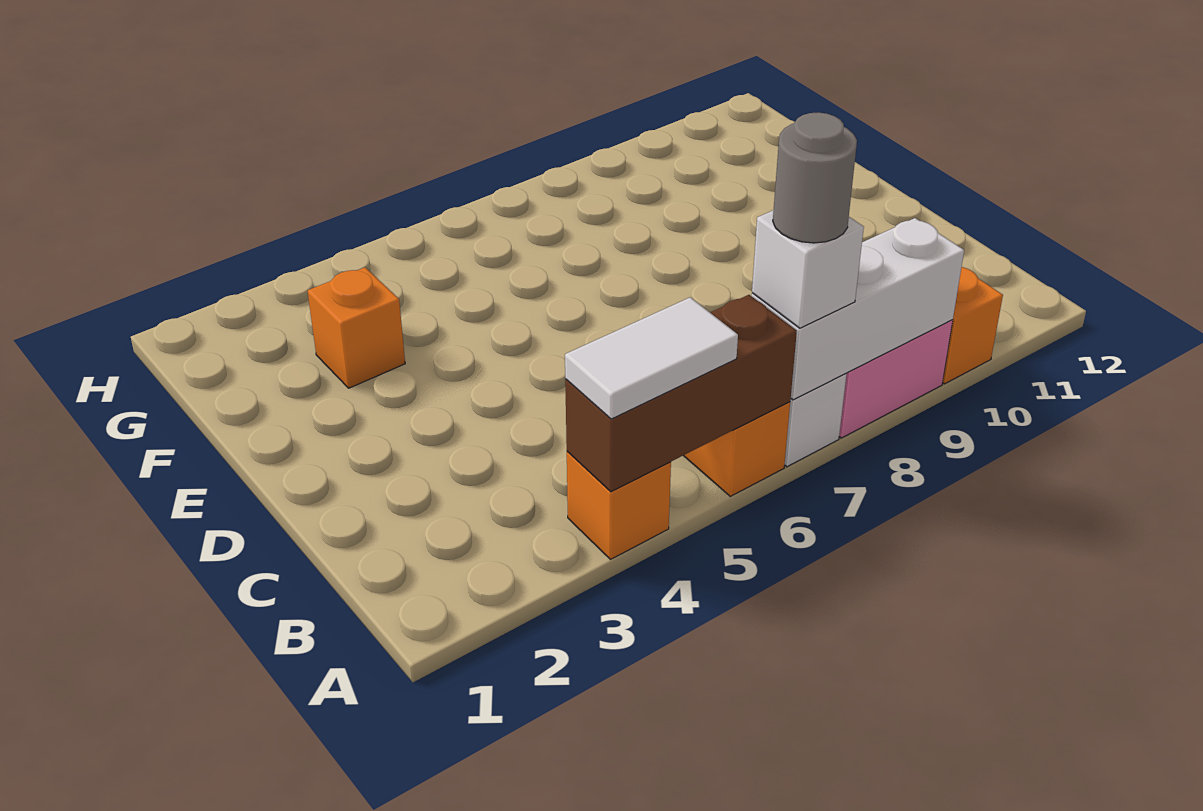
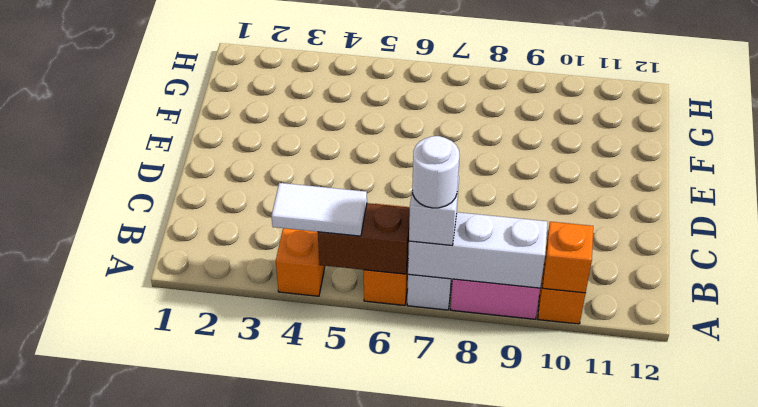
brown brick A4:A6 level 2 -> brown brick A5:A6 level 2
grey round brick A7 level 4 -> white round brick A7 level 4
orange brick F3 level 1 -> orange brick A10 level 2

